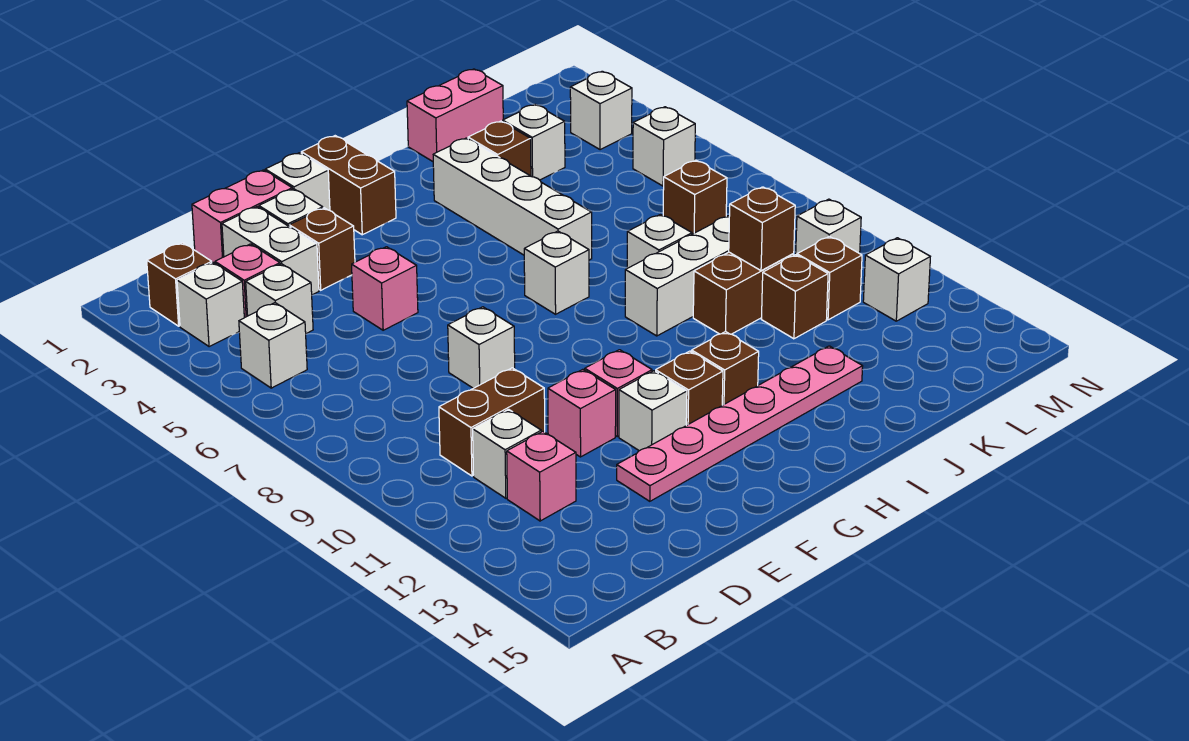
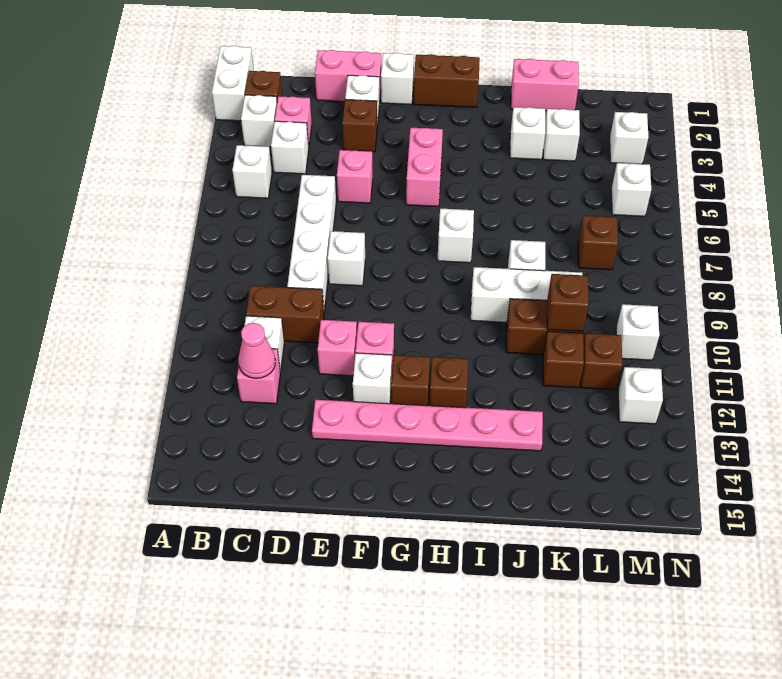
none -> pink cone C12 level 2
white brick D2:D3 level 1 -> white brick A1:A2 level 1
brown brick G1:G2 level 1 -> brown brick G1:H1 level 1
none -> pink brick G4:G5 level 1
white brick I3:I6 level 1 -> white brick D6:D9 level 1
brown brick J3 level 1 -> white brick J3 level 1

